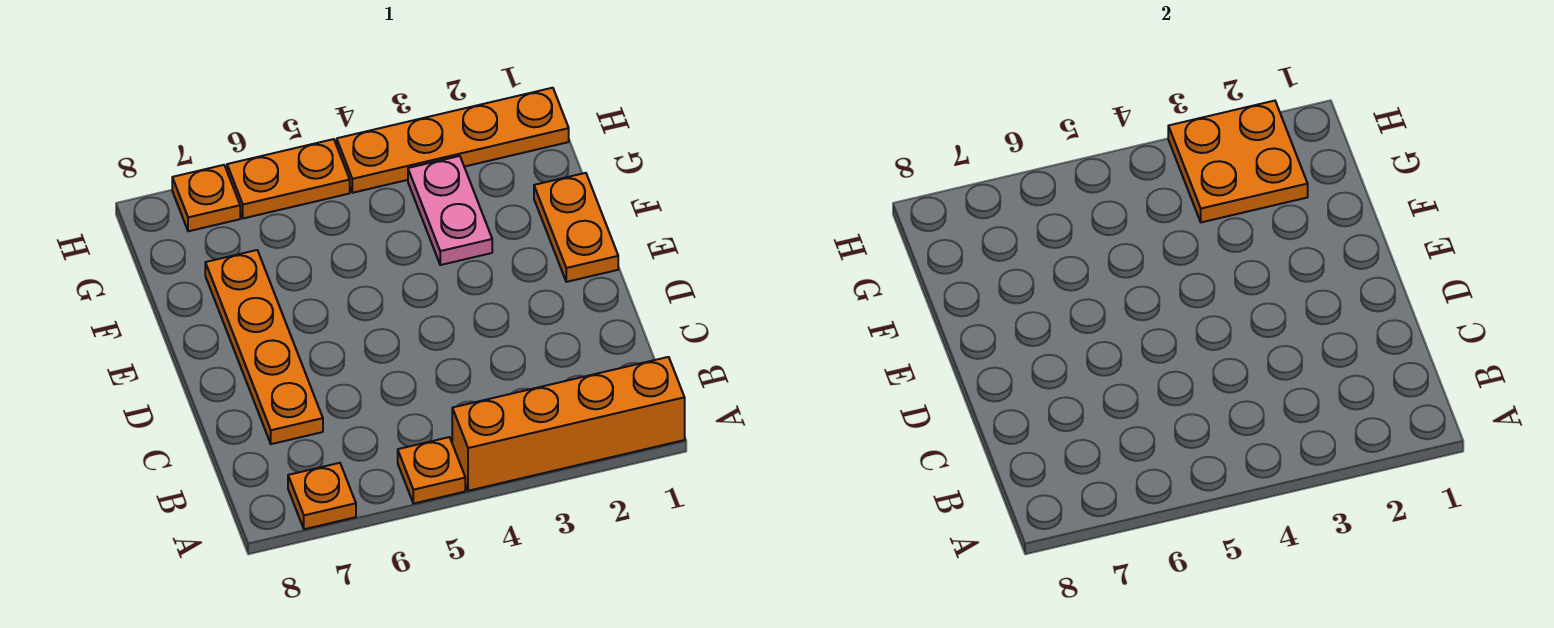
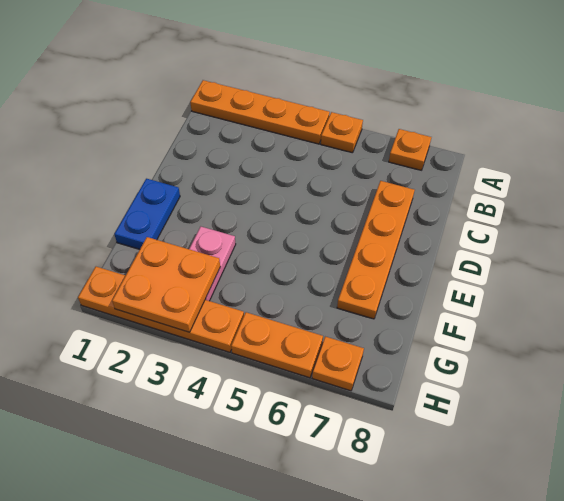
orange brick A1:A4 level 1 -> orange plate A1:A4 level 1
orange plate E1:F1 level 1 -> blue plate E1:F1 level 1

